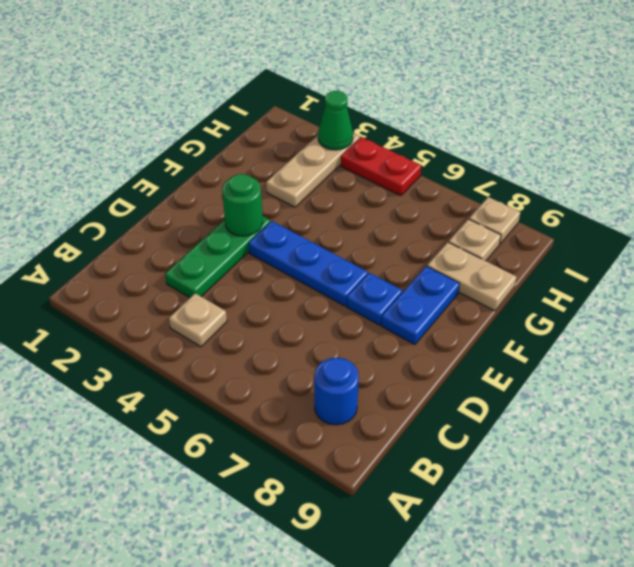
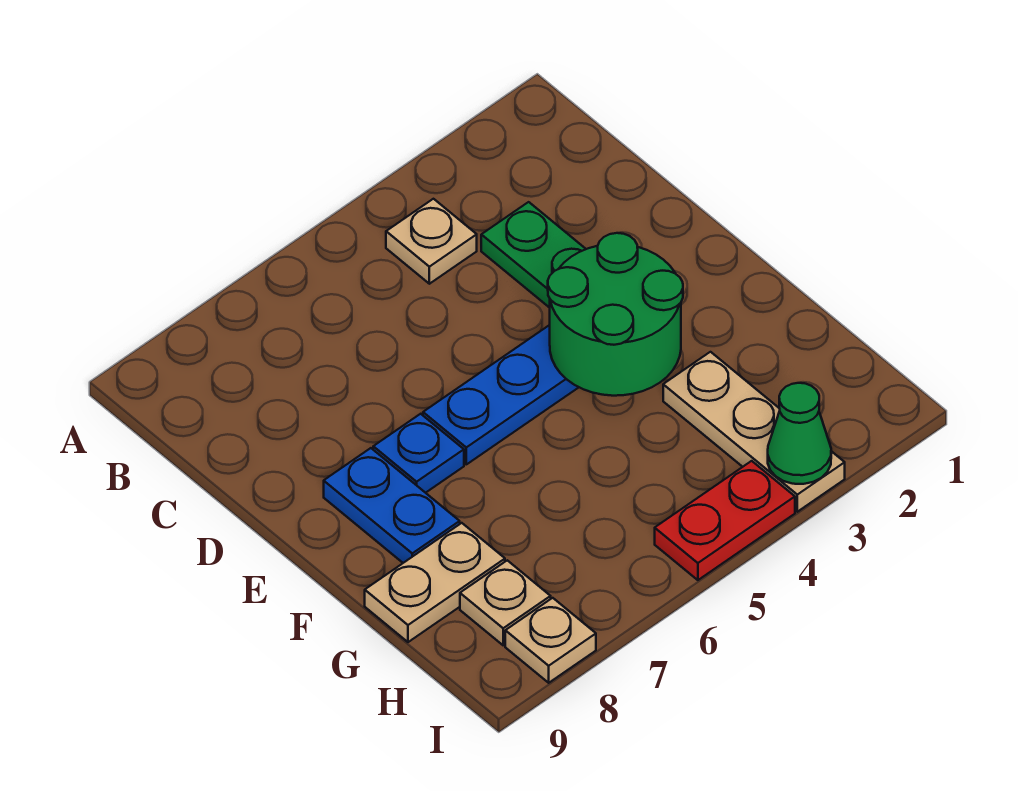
blue round brick B8 level 1 -> none
green round brick E3 level 2 -> green round brick E3:F4 level 2

